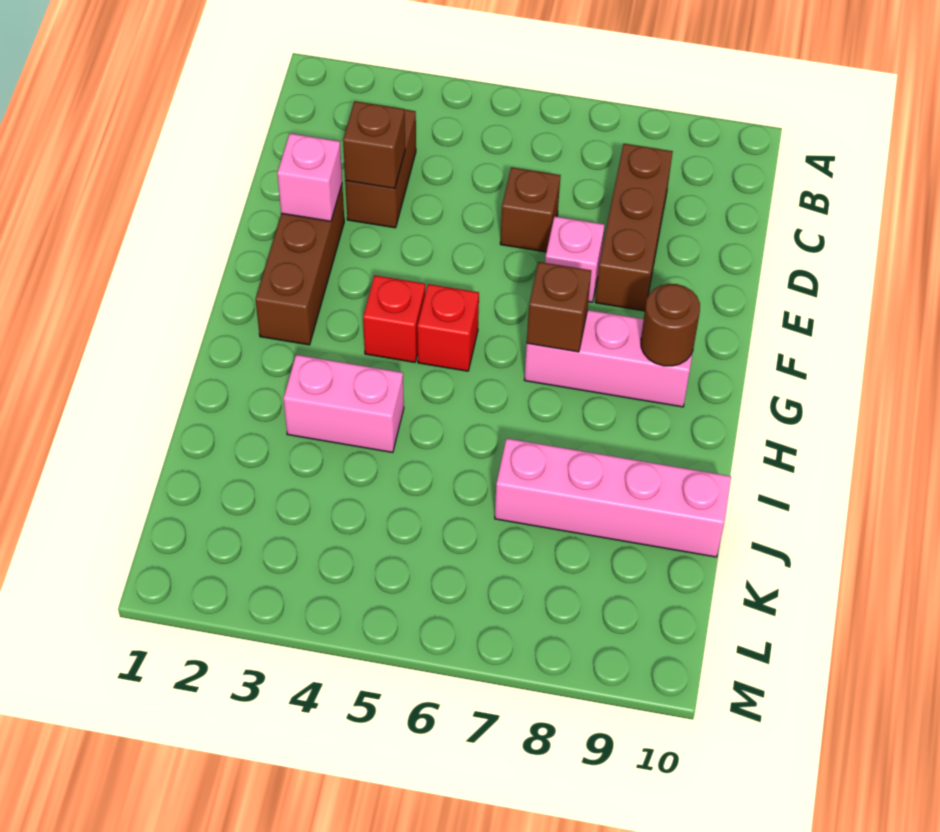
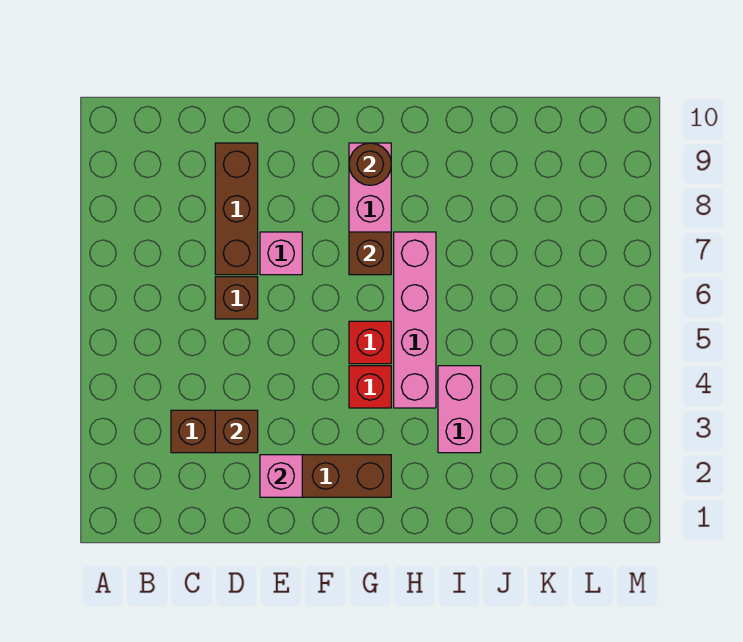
brown brick C8:E8 level 1 -> brown brick D7:D9 level 1
pink brick J7:J10 level 1 -> pink brick H4:H7 level 1

